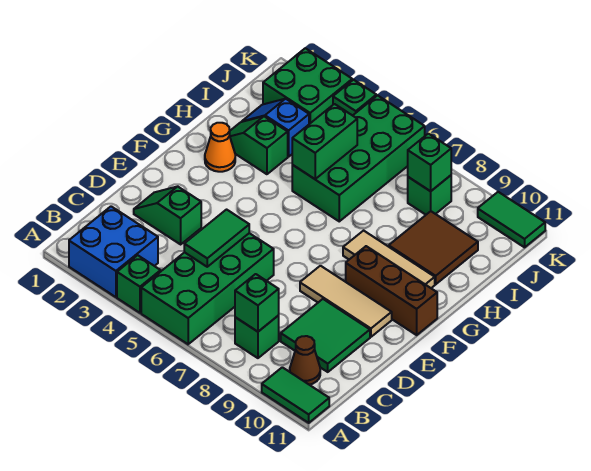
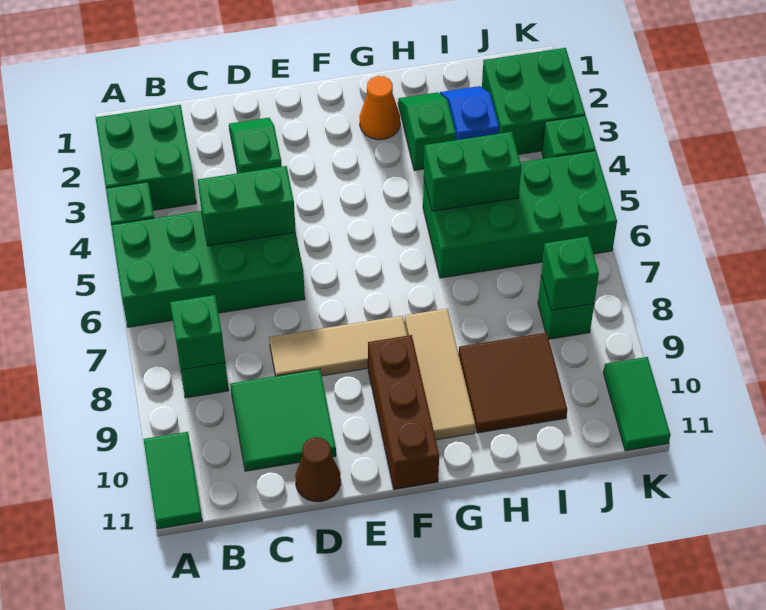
blue brick A2:B3 level 1 -> green brick A2:B3 level 1
brown cone B10 level 1 -> brown cone D11 level 1
green tile C5:D5 level 2 -> green brick C5:D5 level 2
tan tile E8:E10 level 1 -> tan tile D8:F8 level 1

